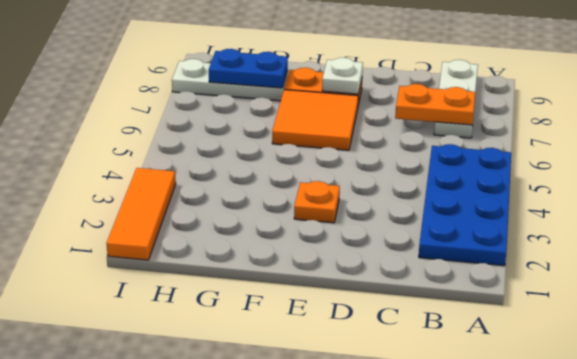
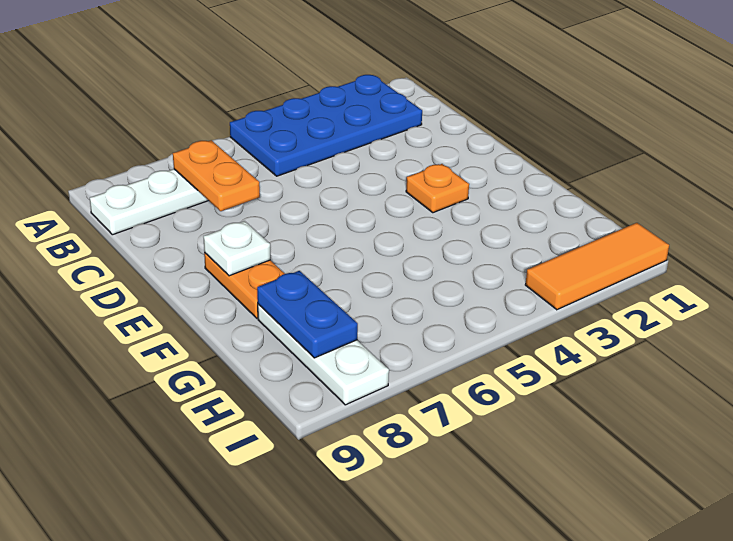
orange tile E6:F7 level 1 -> none

